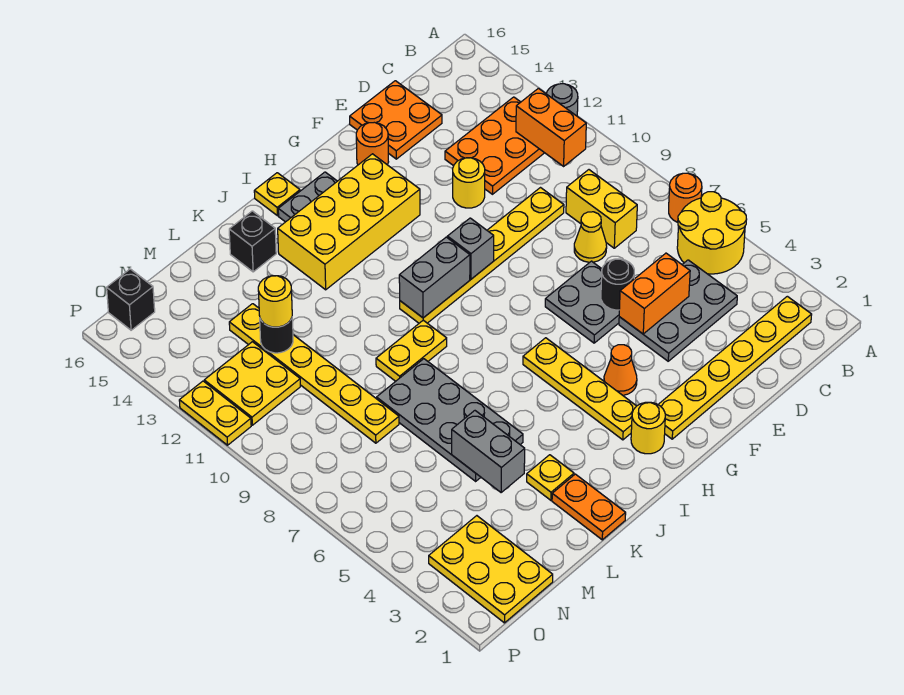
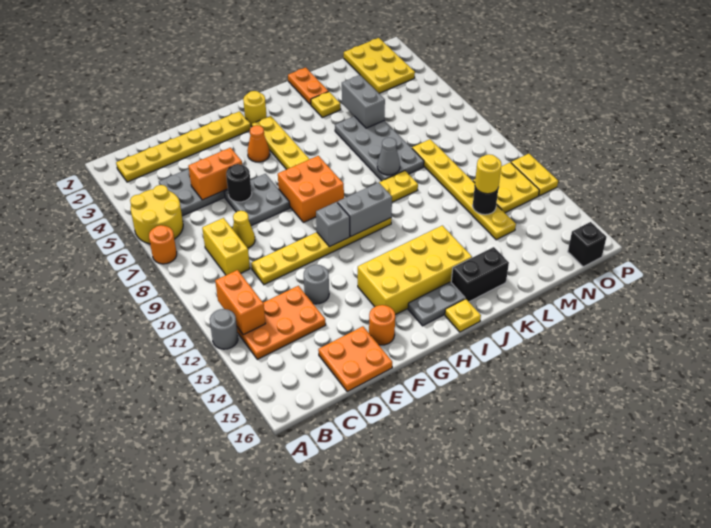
yellow round brick E12 level 1 -> grey round brick E12 level 1
none -> orange brick G7:H8 level 1
none -> grey cone K8 level 2
black brick K15 level 1 -> black brick J15:K15 level 1

